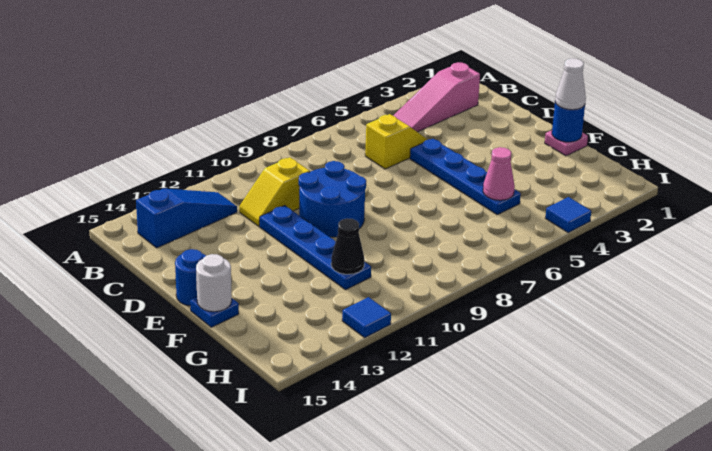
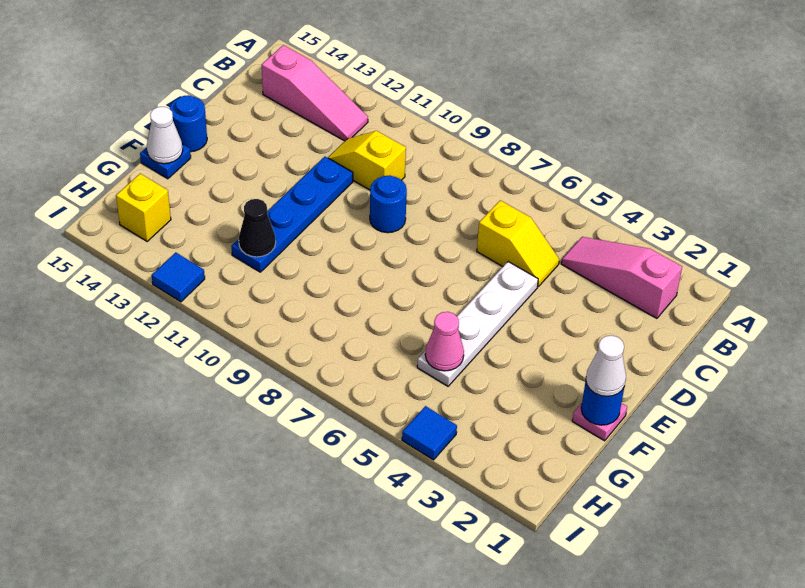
blue slope B12:B14 level 1 top 14 -> pink slope B12:B14 level 1 top 14
blue plate D5:G5 level 1 -> white plate D5:G5 level 1
blue round brick D9:E10 level 1 -> blue round brick D9 level 1
white round brick F15 level 2 -> white cone F15 level 2
none -> yellow brick H14 level 1

